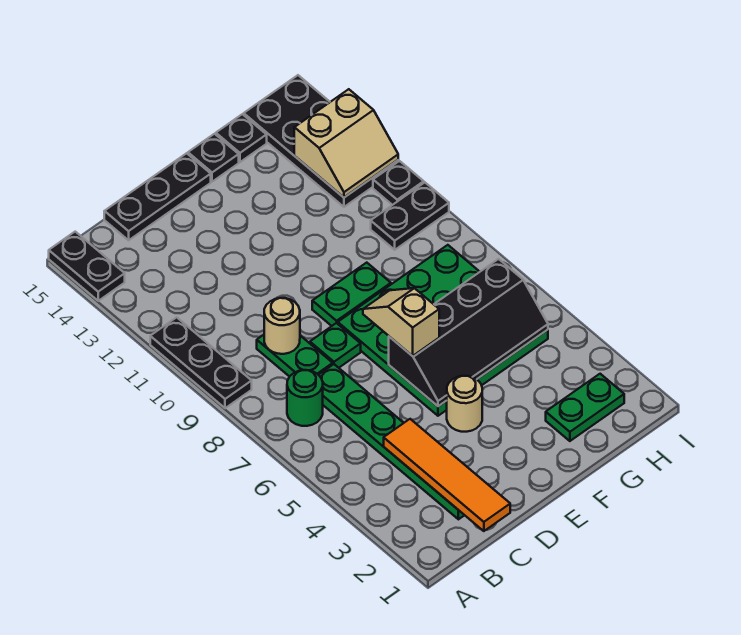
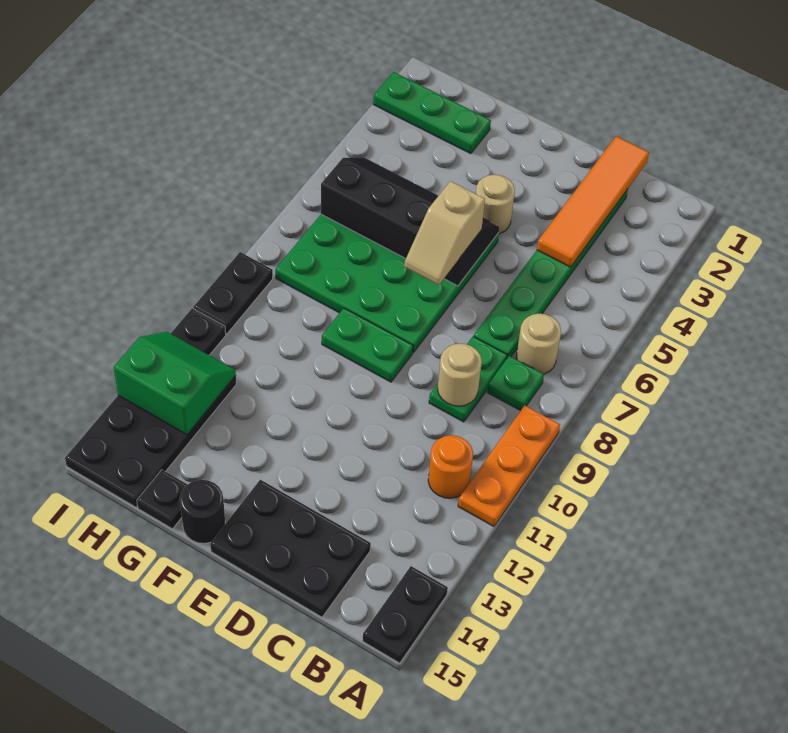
black plate A9:A11 level 1 -> orange plate A9:A11 level 1
green round brick B7 level 1 -> tan round brick B7 level 1
none -> orange round brick B11 level 1
black plate C15:E15 level 1 -> black plate C14:E15 level 1
green plate D8 level 1 -> green plate B8 level 1
black plate F15 level 1 -> black round brick F15 level 1
green plate G2:H2 level 1 -> green plate G2:I2 level 1
black plate H10:I10 level 1 -> black plate I9:I10 level 1
tan slope H12:I13 level 2 top 13 -> green slope H12:I13 level 2 top 13

